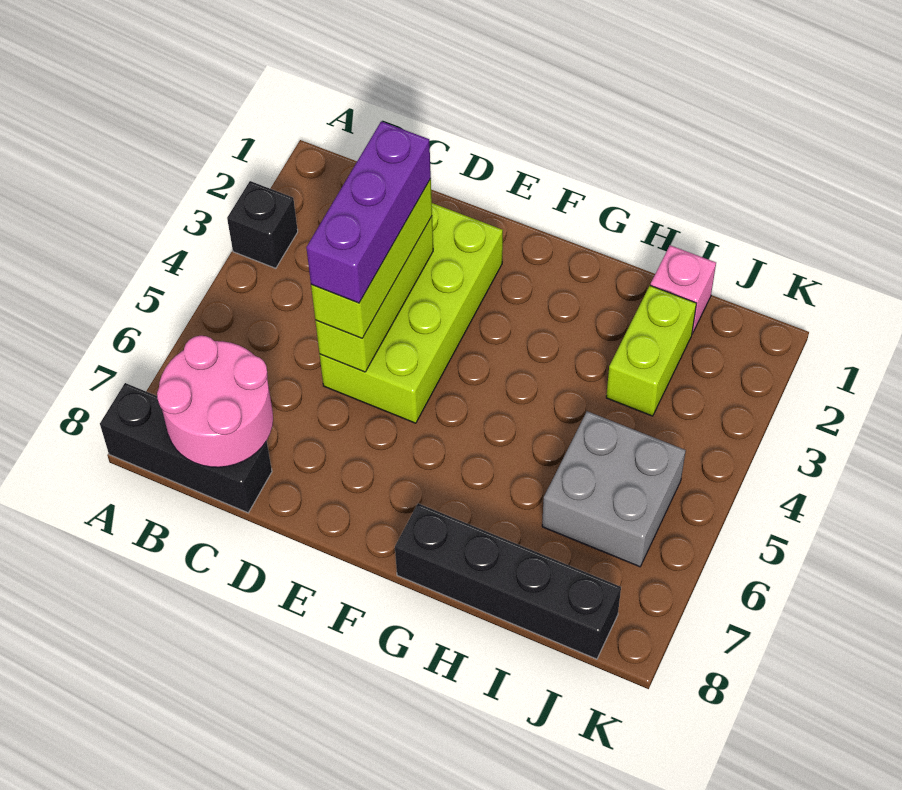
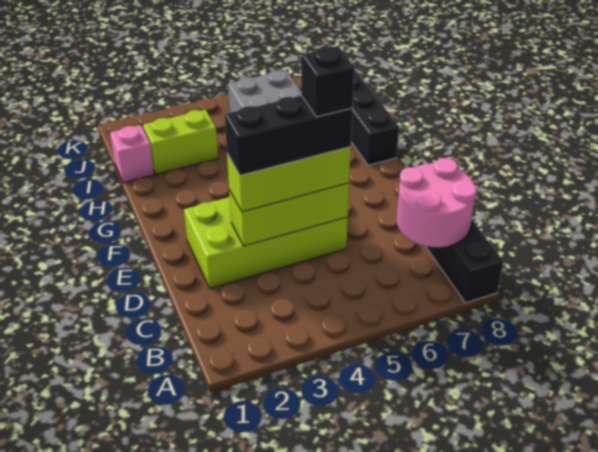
black brick A3 level 1 -> black brick D5 level 5
purple brick D3:D5 level 4 -> black brick D3:D5 level 4

